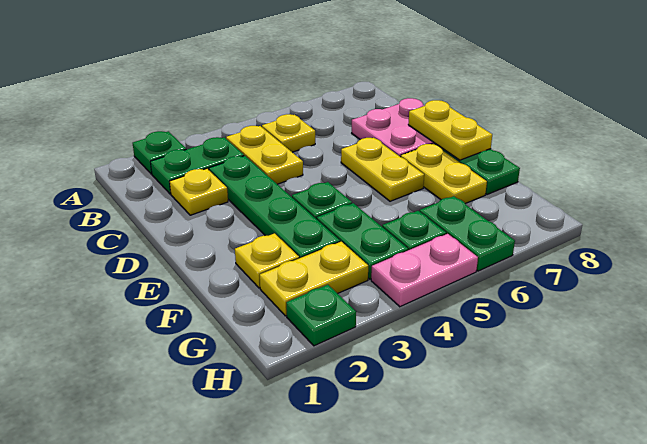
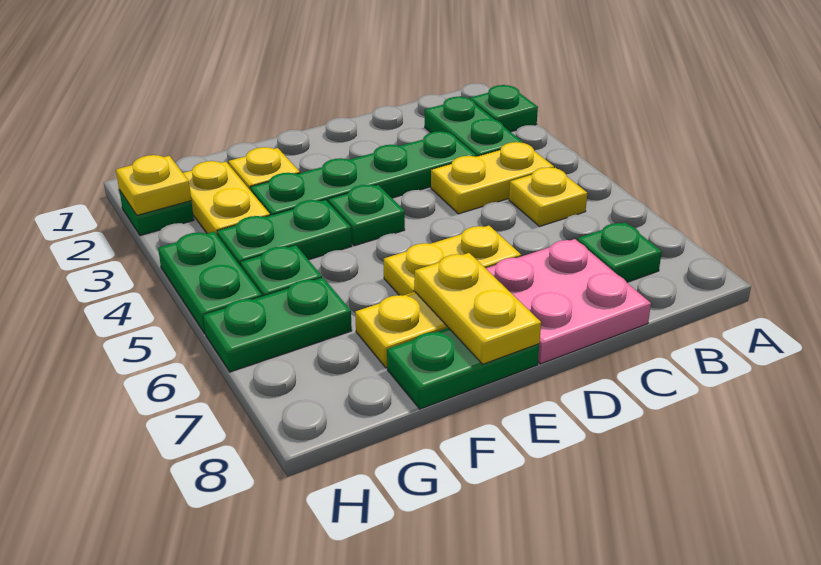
none -> green plate B7 level 1
yellow plate C2 level 1 -> yellow plate H2 level 2
yellow plate D8:E8 level 2 -> yellow plate E7:E8 level 2
pink plate H4:H5 level 1 -> green plate H4:H5 level 1

